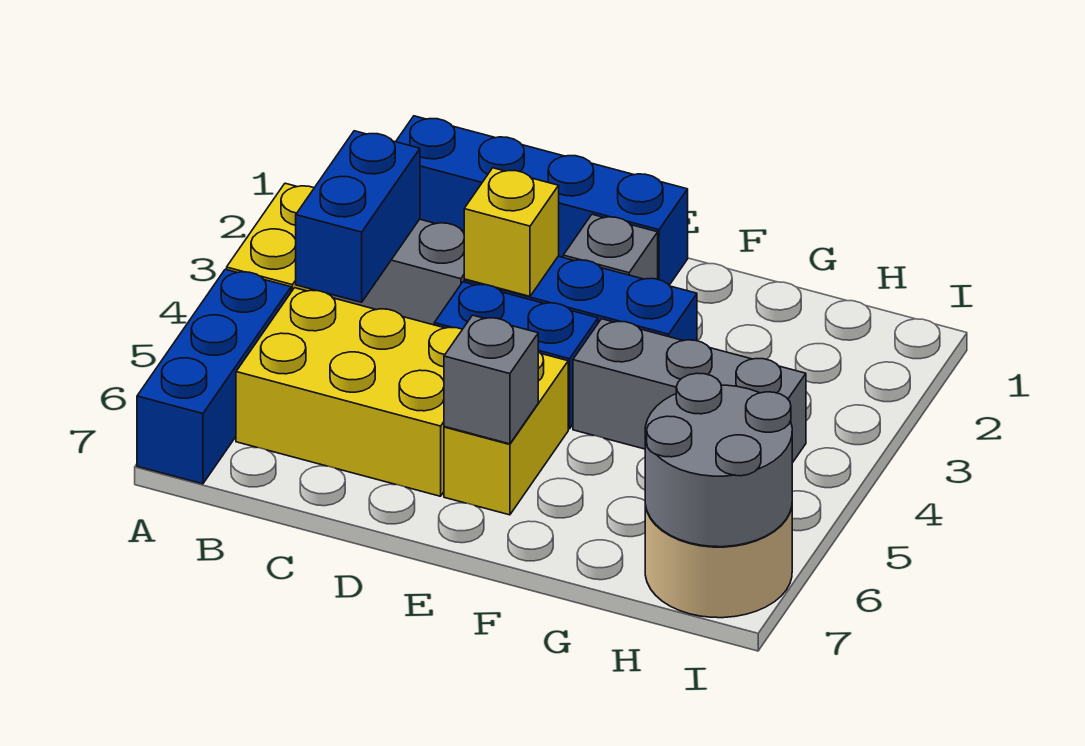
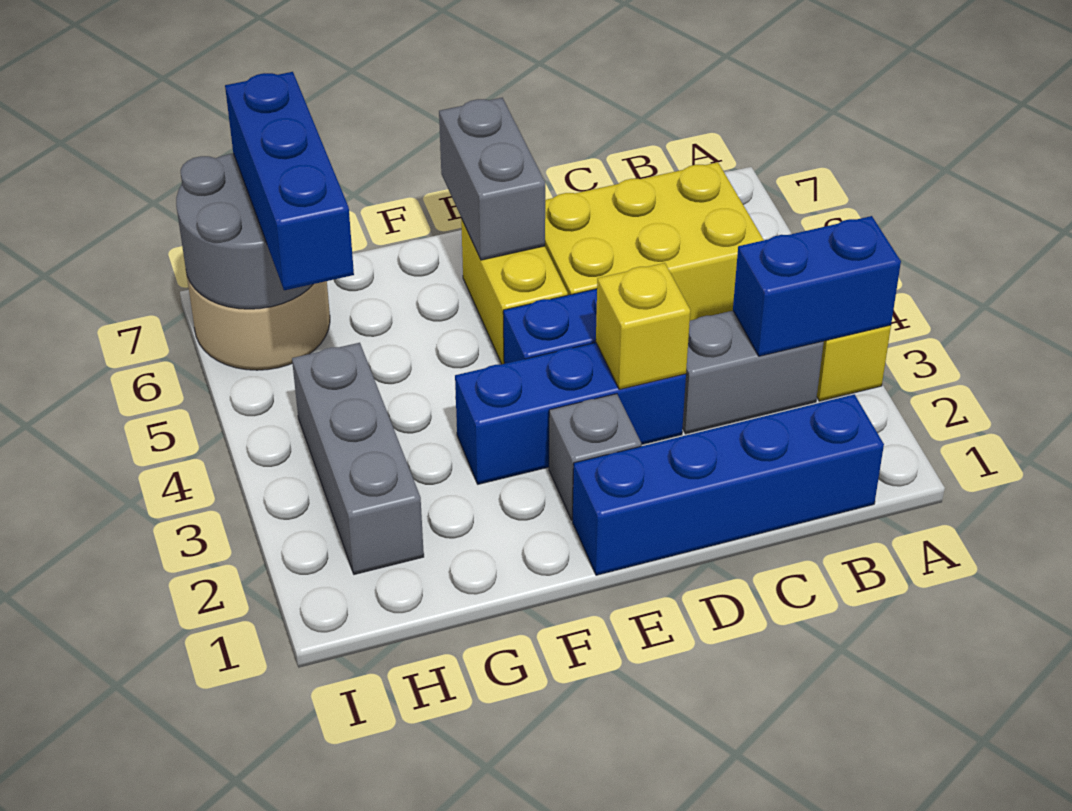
blue brick A5:A7 level 1 -> blue brick H5:H7 level 3
blue brick B3:B4 level 2 -> blue brick A3:B3 level 2
grey brick E6 level 2 -> grey brick E6:E7 level 2
grey brick F4:H4 level 1 -> grey brick H2:H4 level 1

